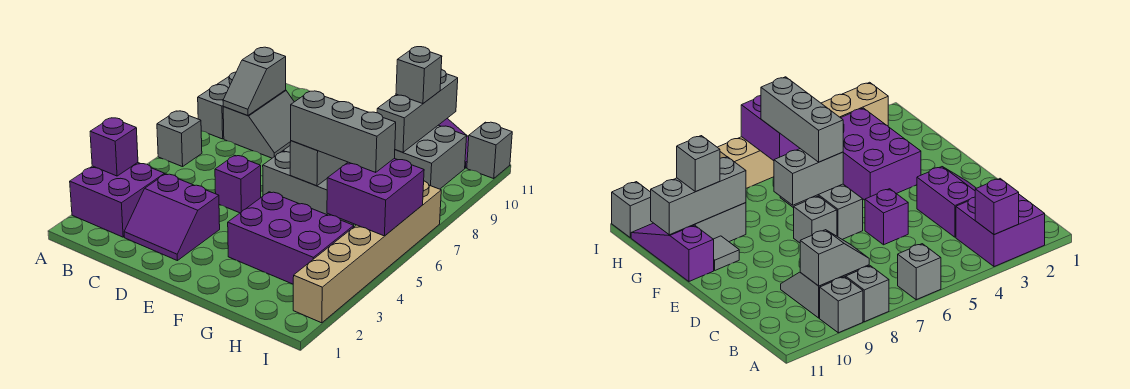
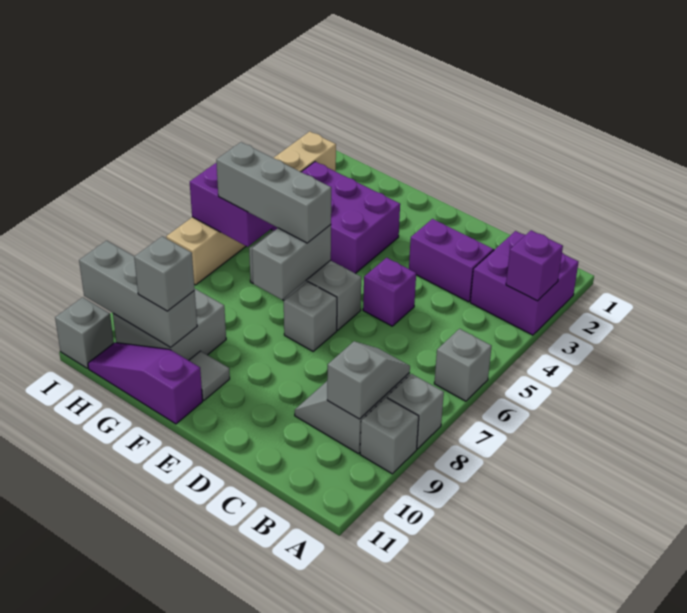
grey brick G9:G11 level 2 -> grey brick G10:I10 level 2

